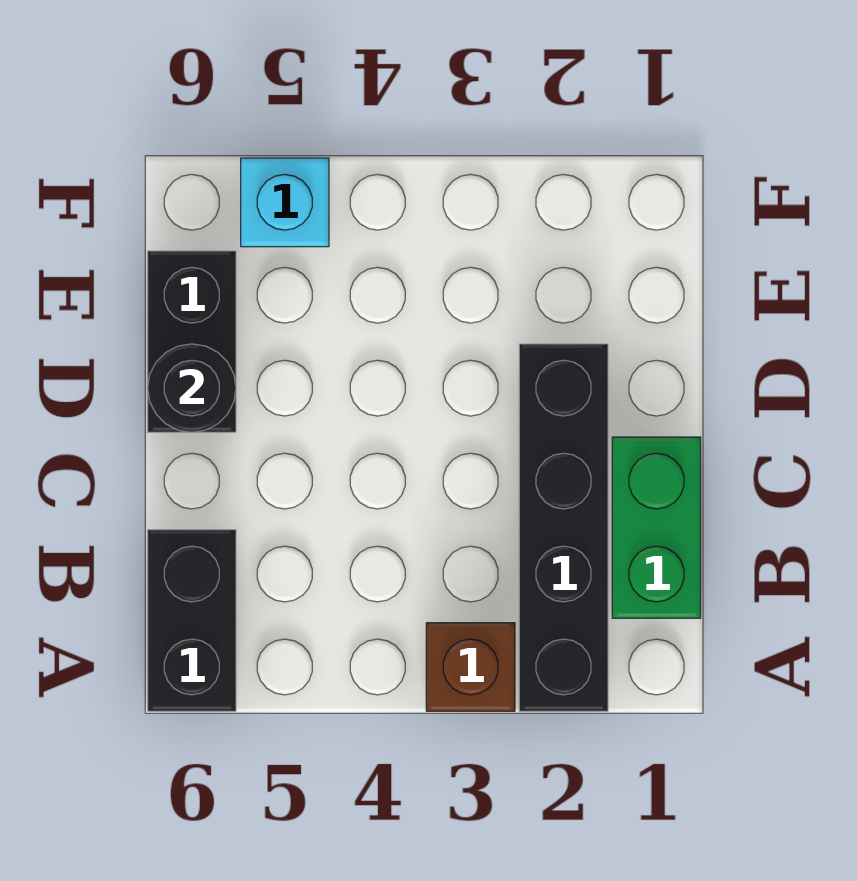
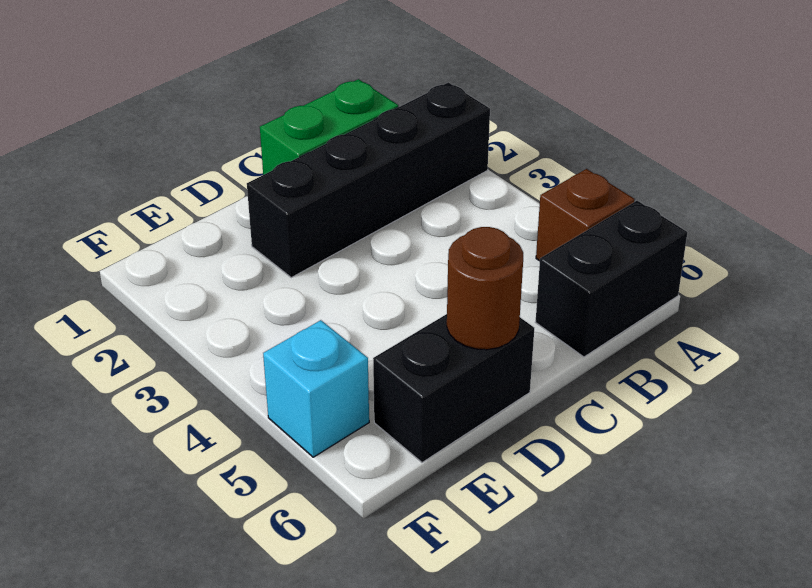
brown brick A3 level 1 -> brown brick A5 level 1
black round brick D6 level 2 -> brown round brick D6 level 2

